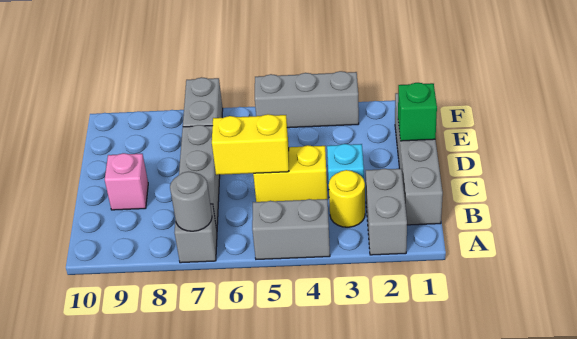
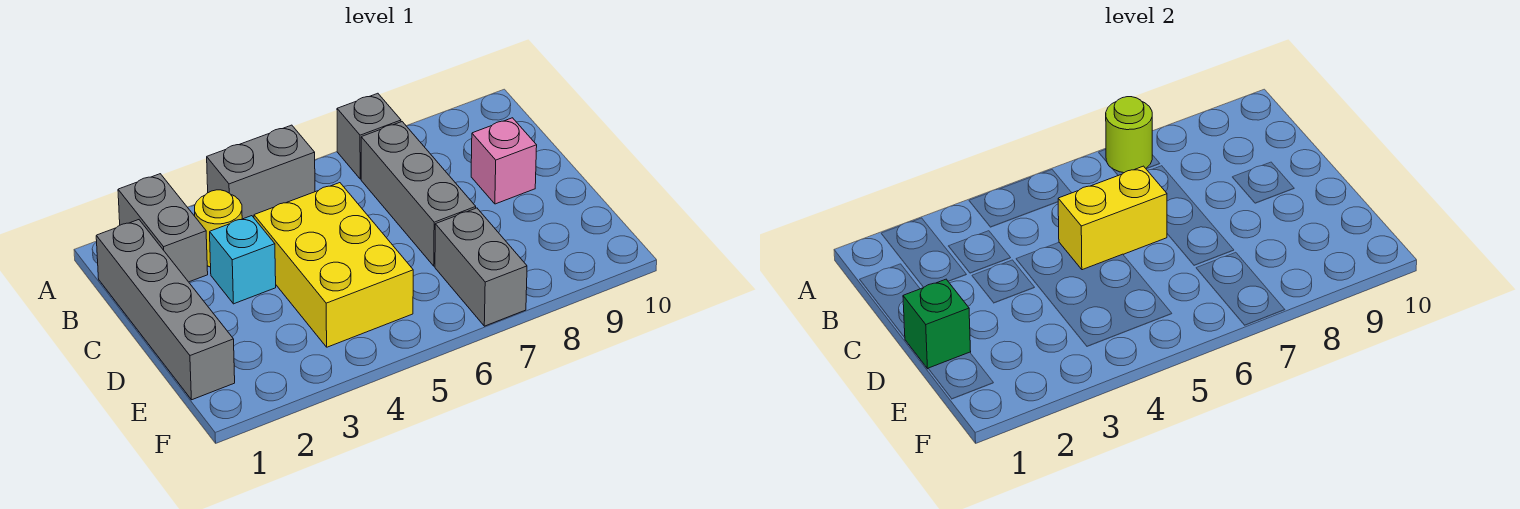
grey round brick A7 level 2 -> lime round brick A7 level 2
yellow brick C4:C5 level 1 -> yellow brick C4:E5 level 1
grey brick F3:F5 level 1 -> none

